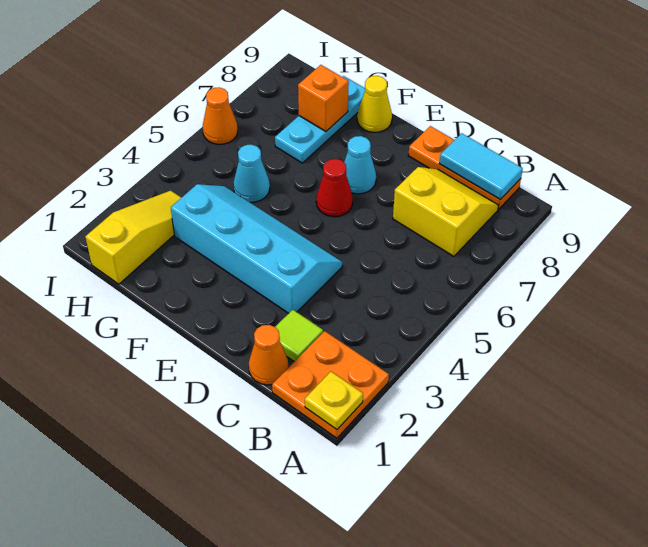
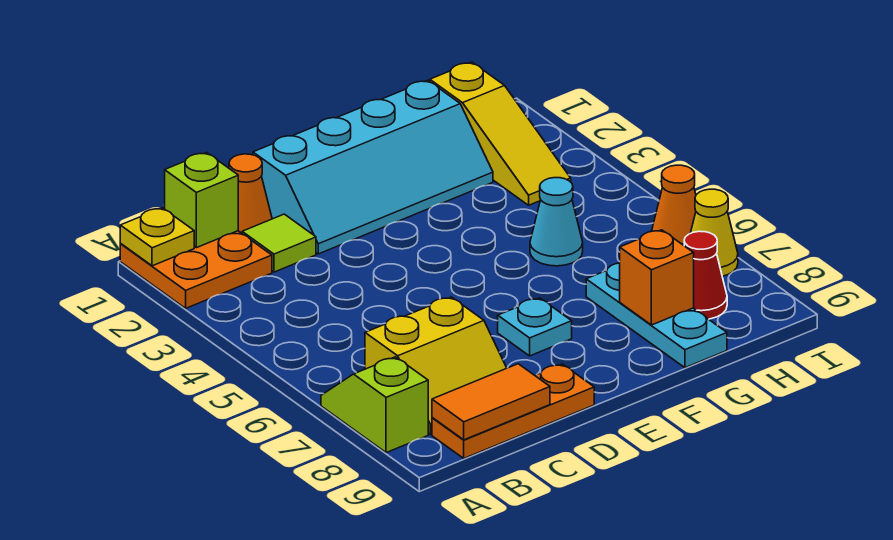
none -> lime slope A7:A8 level 1 top 8
none -> lime brick B1 level 2
cyan tile B9:C9 level 2 -> orange tile B9:C9 level 2
cyan slope D3:G4 level 1 top 3 -> cyan slope D1:G2 level 1 top 1
red cone E6 level 1 -> red cone H8 level 1
cyan cone E7 level 1 -> cyan plate E7 level 1
yellow cone F9 level 1 -> yellow cone I7 level 1

